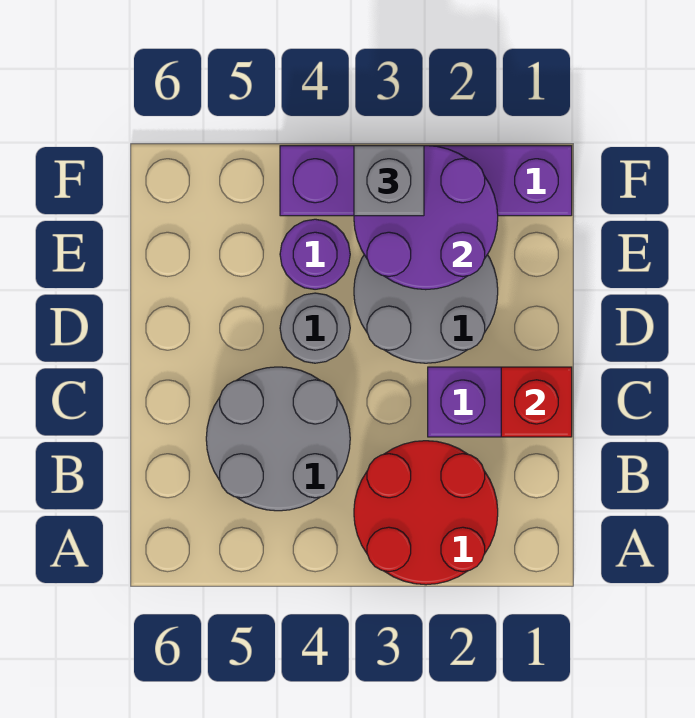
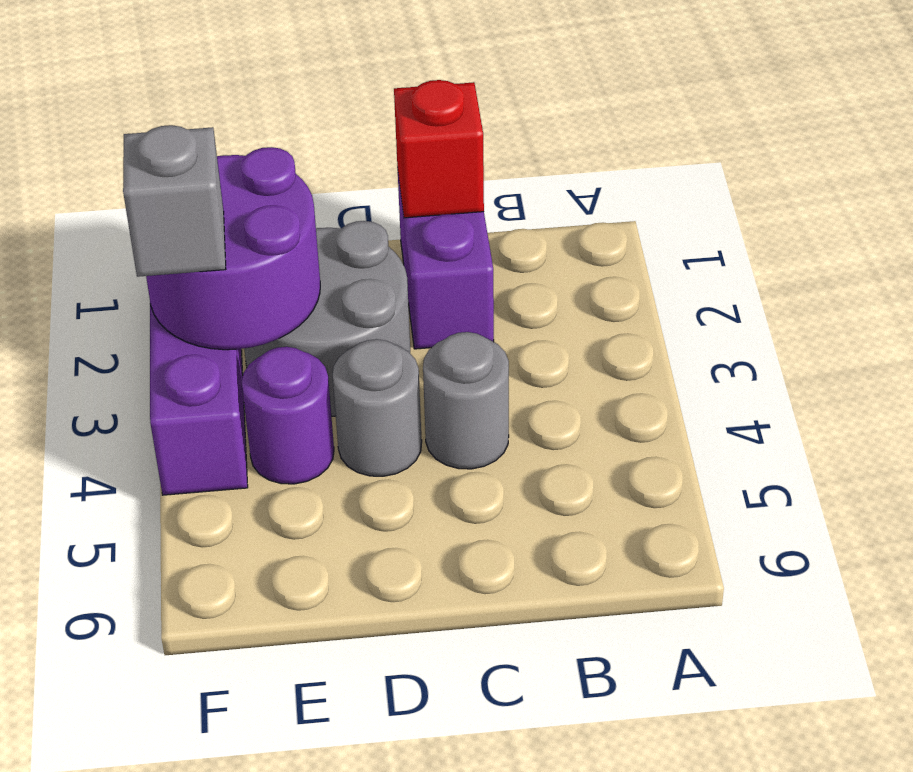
red round brick A2:B3 level 1 -> none
grey round brick B4:C5 level 1 -> grey round brick C4 level 1

